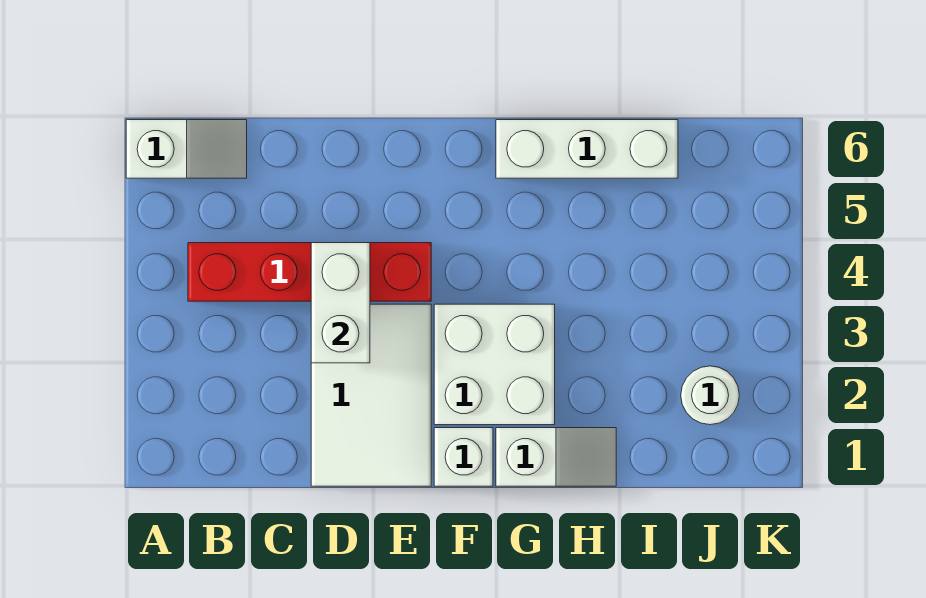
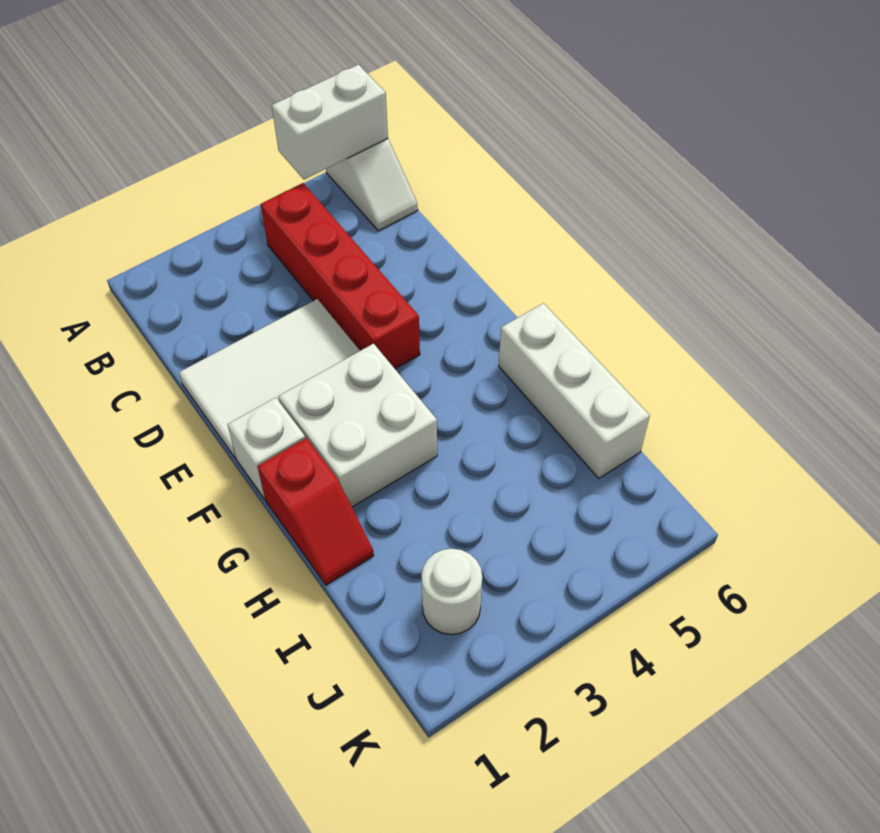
white brick D3:D4 level 2 -> white brick A5:A6 level 2
white slope G1:H1 level 1 top G -> red slope G1:H1 level 1 top G

